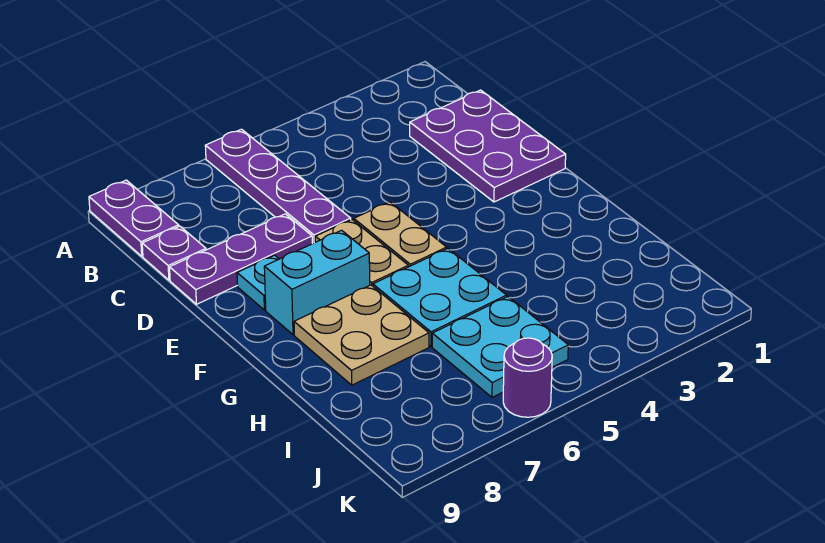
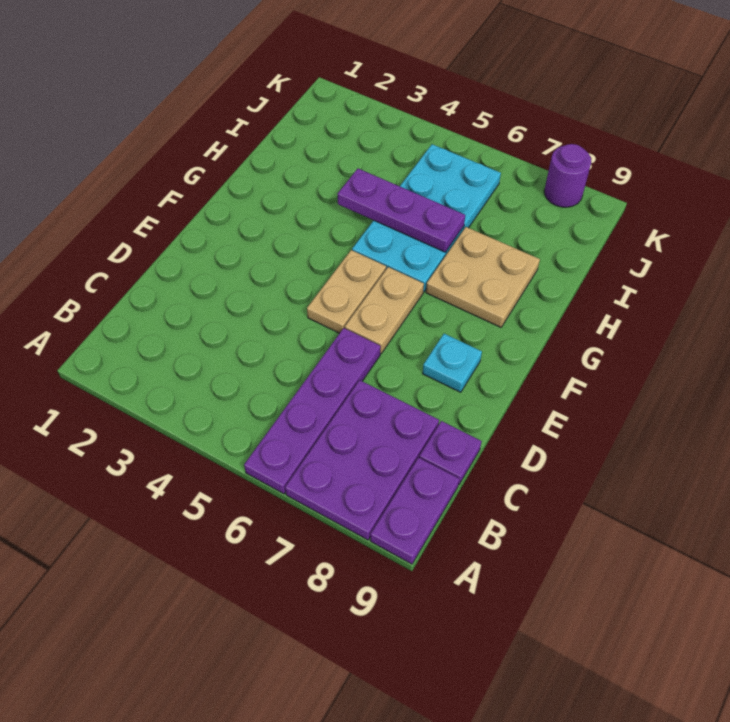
purple plate C1:E2 level 1 -> purple plate A7:C8 level 1
purple plate D7:D9 level 1 -> purple plate H4:H6 level 2
cyan brick F7:F8 level 1 -> none
purple round brick K6 level 1 -> purple round brick K8 level 1

